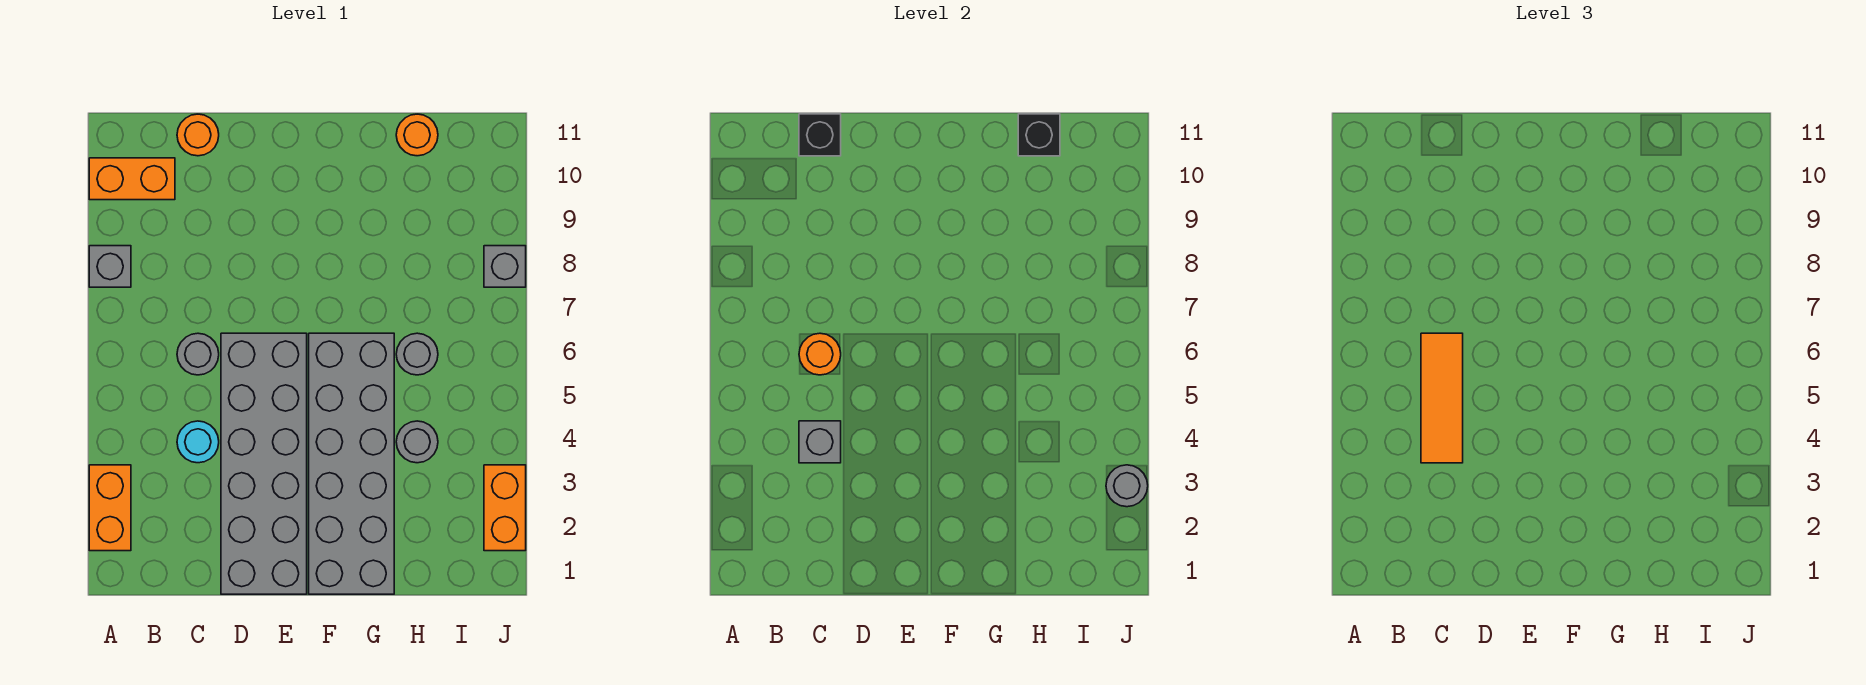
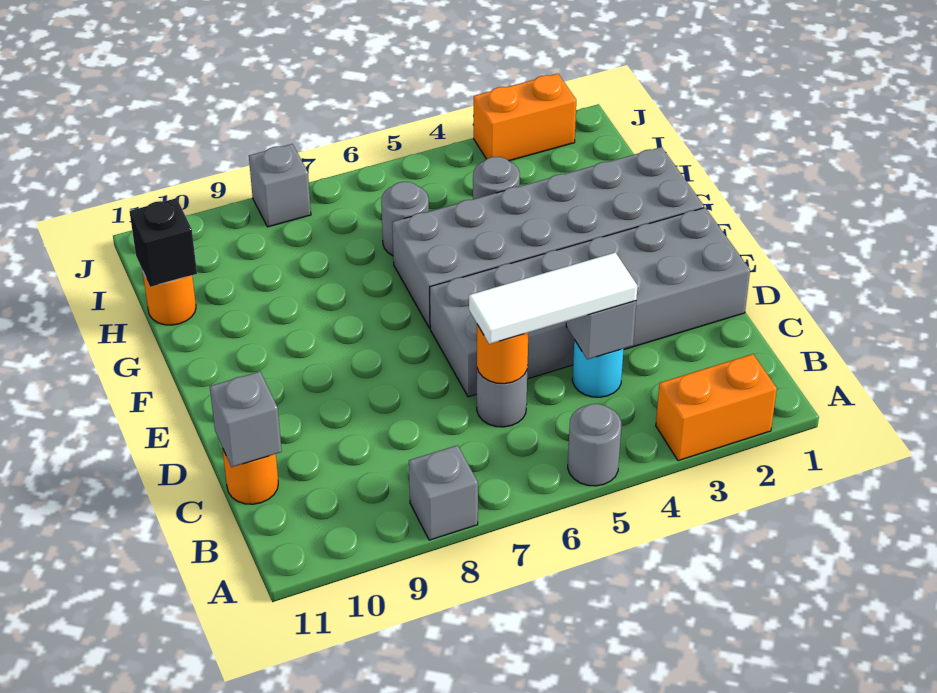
orange brick A10:B10 level 1 -> none
orange tile C4:C6 level 3 -> white tile C4:C6 level 3
black brick C11 level 2 -> grey brick C11 level 2
grey round brick J3 level 2 -> grey round brick A5 level 1

